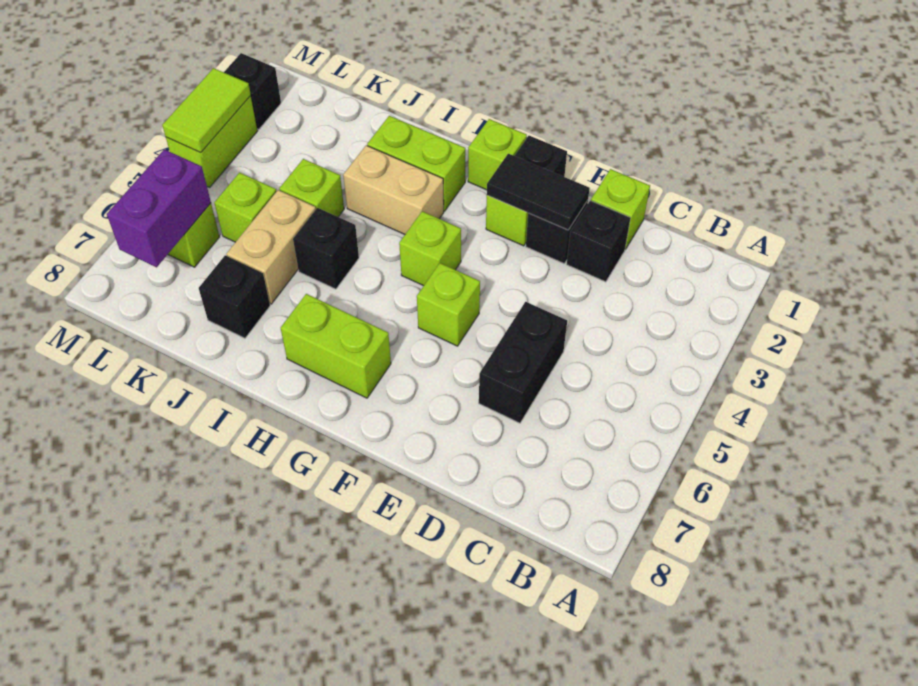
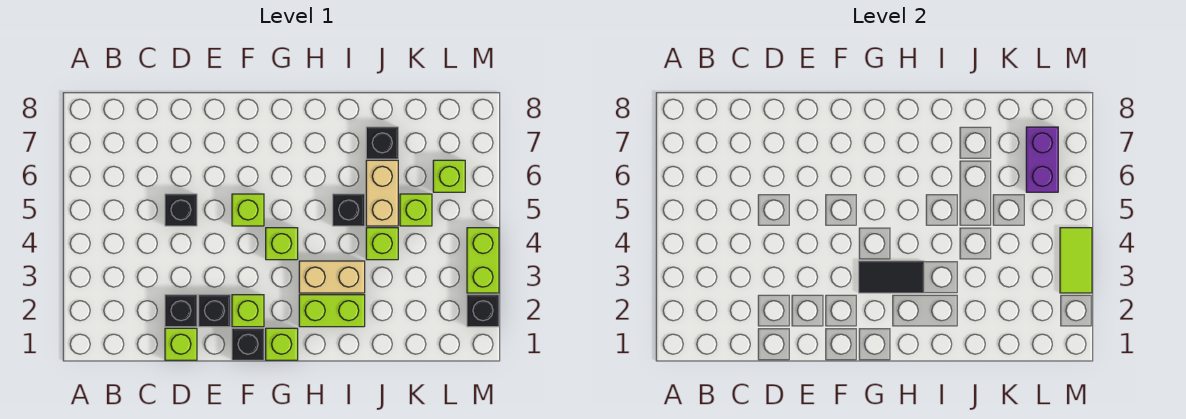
black brick D5:D6 level 1 -> black brick D5 level 1
black tile E2:F2 level 2 -> black tile G3:H3 level 2
lime brick G7:H7 level 1 -> none

